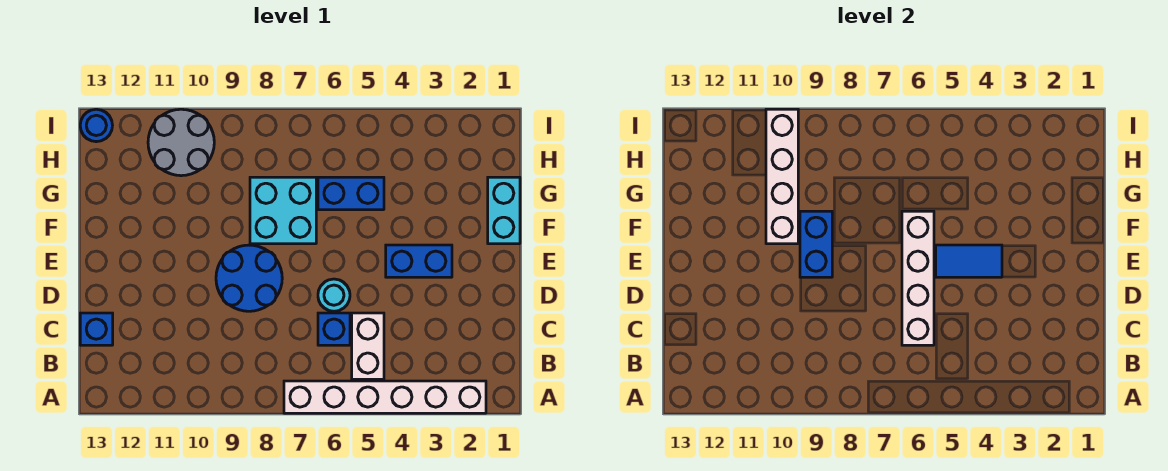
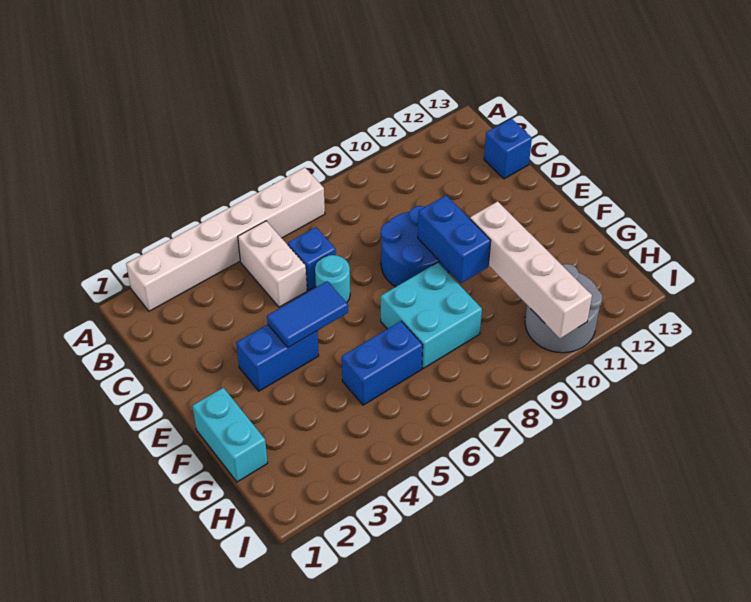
white brick C6:F6 level 2 -> none
blue round brick I13 level 1 -> none

